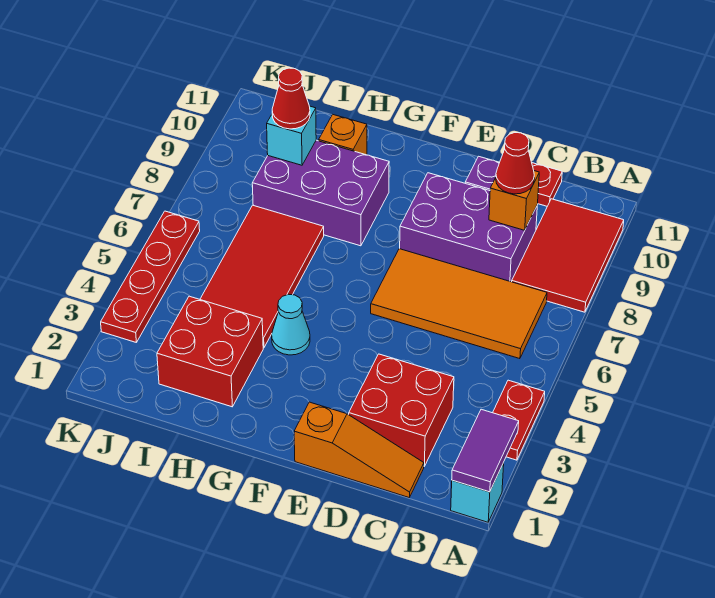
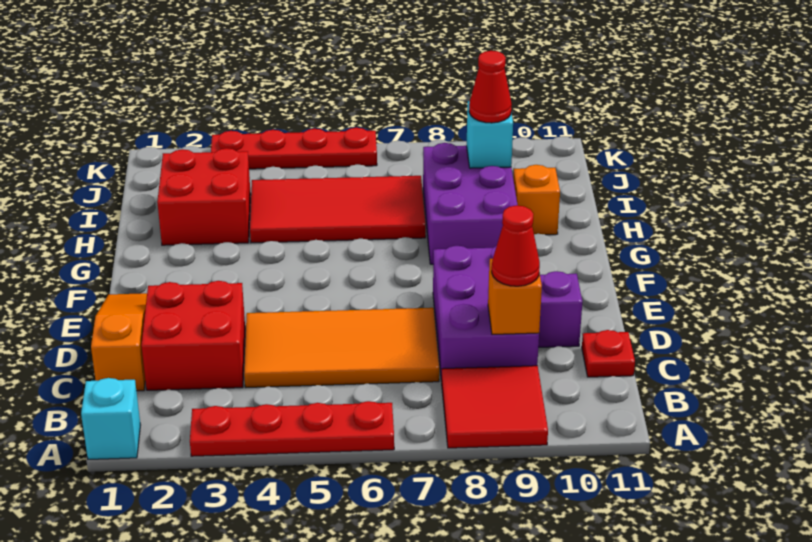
purple tile A1:A2 level 2 -> none
red plate A3:A4 level 1 -> red plate A3:A6 level 1
red tile A8:B10 level 1 -> red tile A8:B9 level 1
orange tile B6:E7 level 1 -> orange tile C4:D7 level 1
orange slope C1:E1 level 1 top E -> orange slope C1:E1 level 1 top C
cyan cone G4 level 1 -> none

